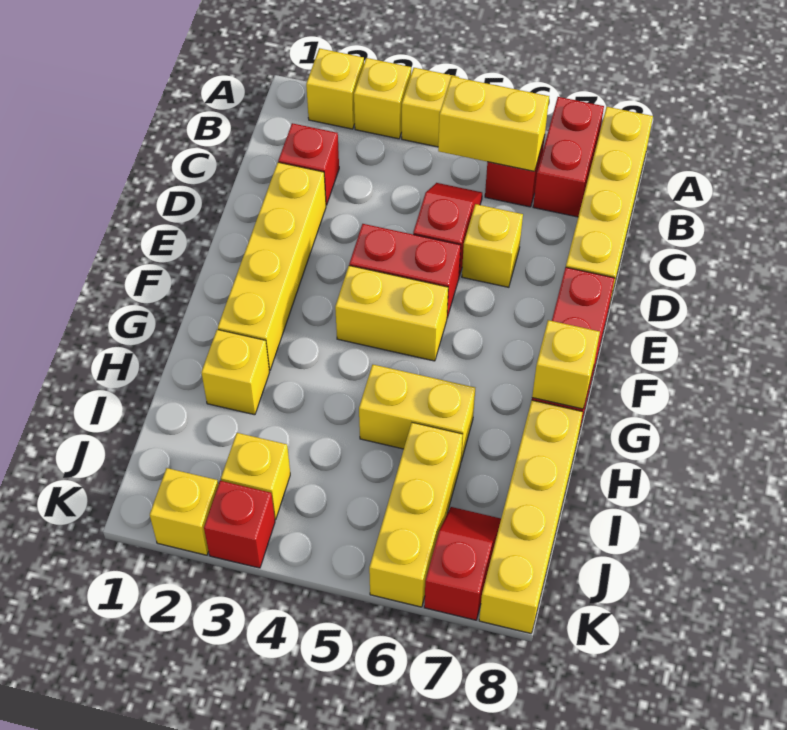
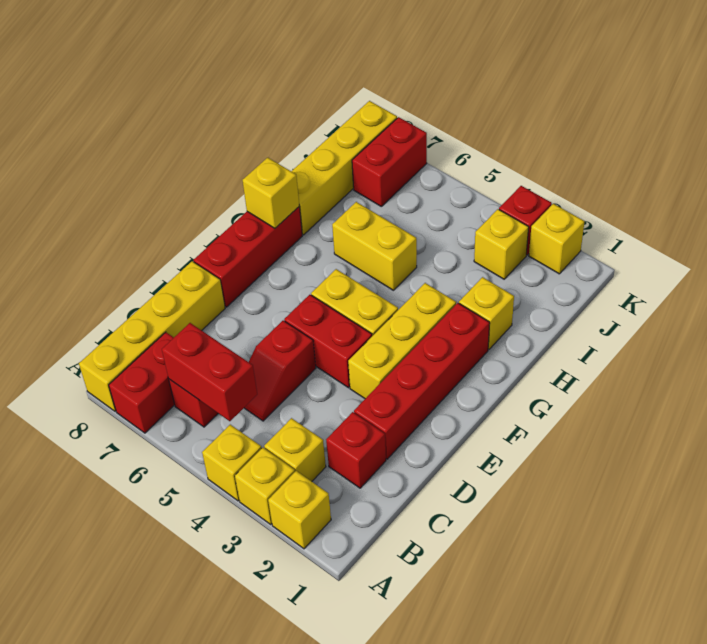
yellow brick B5:B6 level 2 -> red brick B5:B6 level 2
yellow brick D2:G2 level 1 -> red brick D2:G2 level 1
yellow brick D6 level 1 -> yellow brick B3 level 1
yellow brick I6:K6 level 1 -> yellow brick E3:G3 level 1
red slope J7:K7 level 1 top K -> red brick J7:K7 level 1

